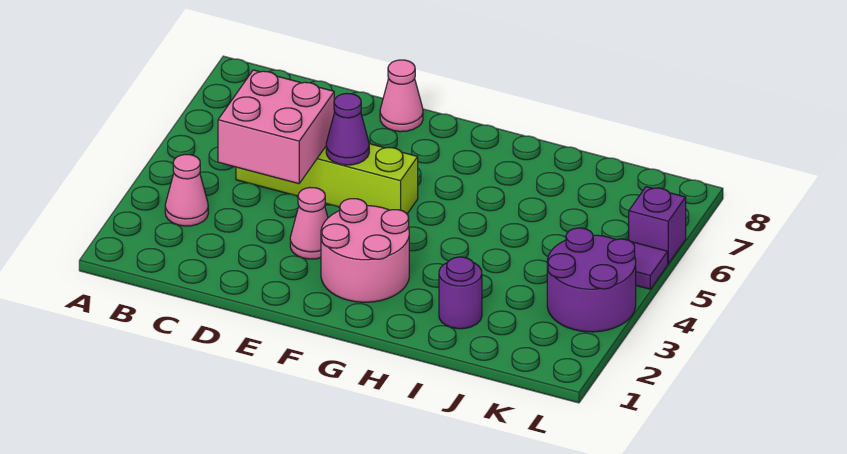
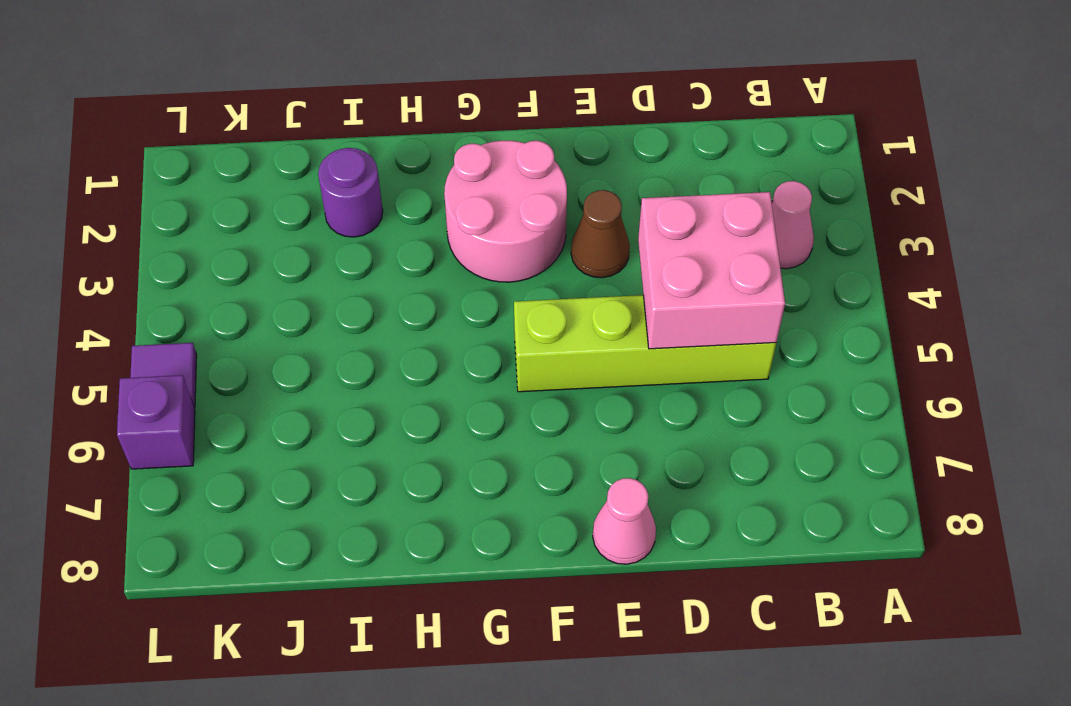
pink cone E3 level 1 -> brown cone E3 level 1
purple cone E5 level 2 -> none
purple round brick K3:L4 level 1 -> none

